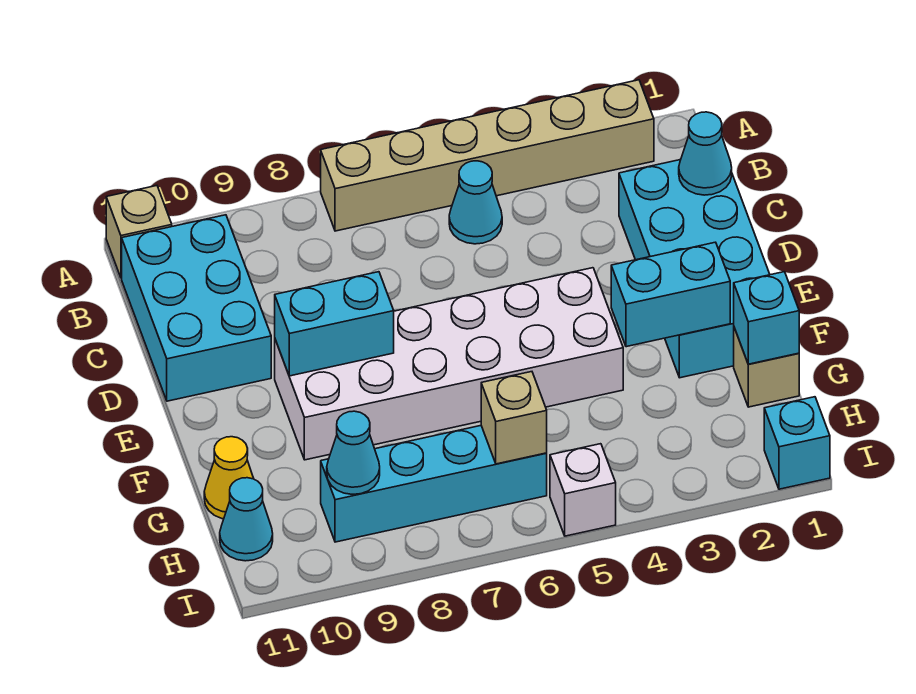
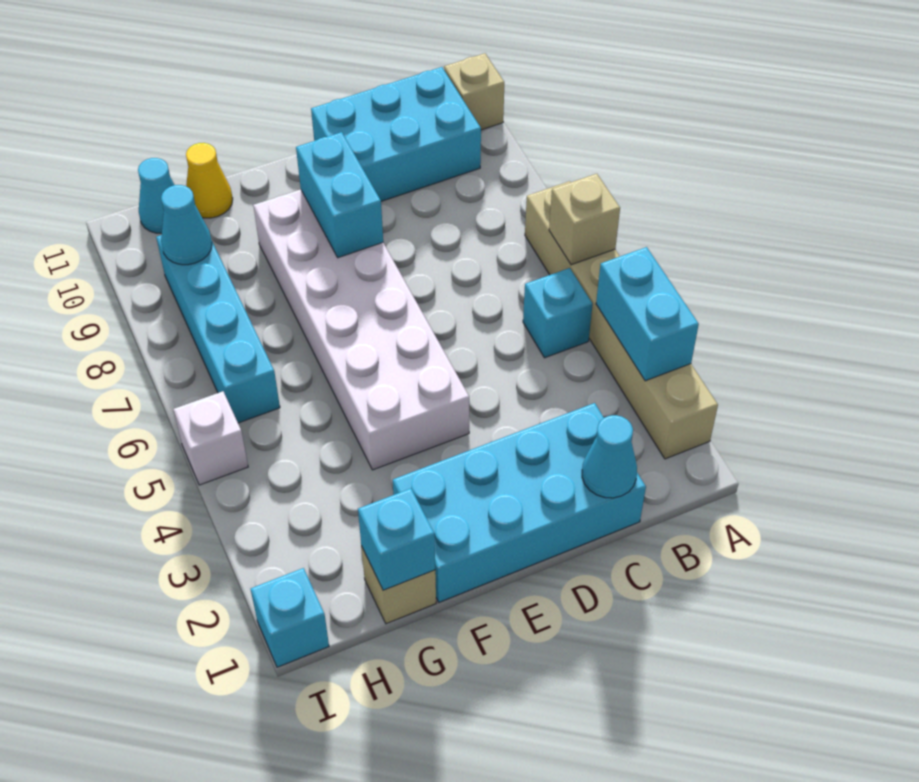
cyan cone B5 level 1 -> cyan brick B5 level 1
cyan brick F2:F3 level 2 -> cyan brick A3:A4 level 2
tan brick H6 level 2 -> tan brick A6 level 2

